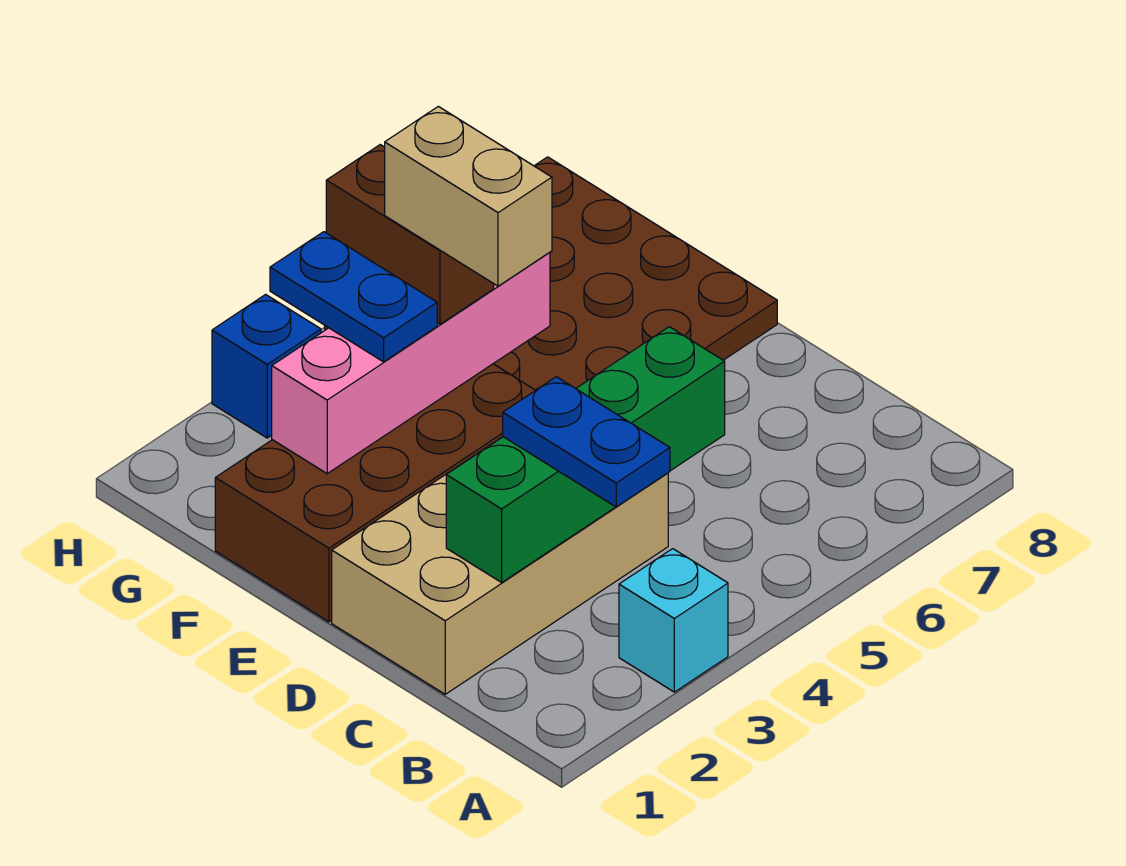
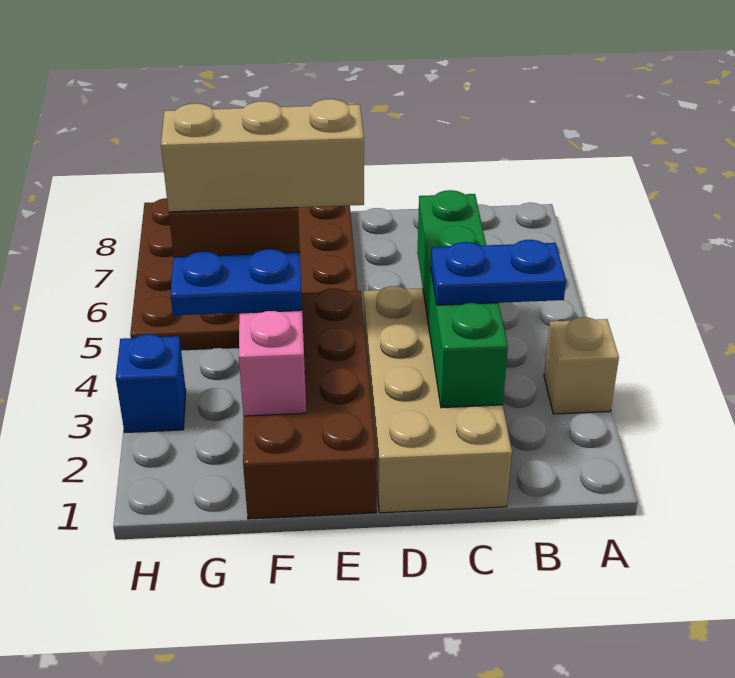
cyan brick A3 level 1 -> tan brick A3 level 1
tan brick E4:F4 level 4 -> tan brick E4:G4 level 4

